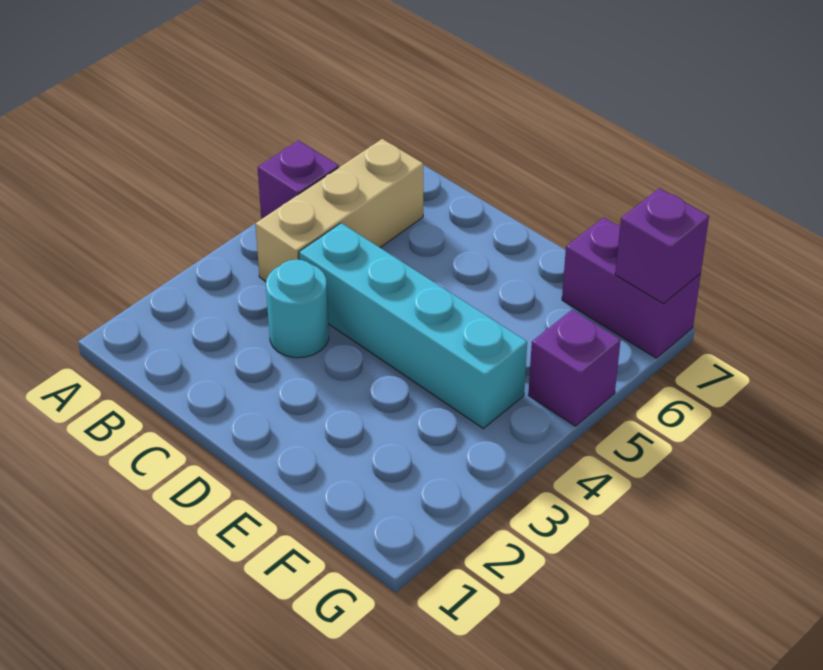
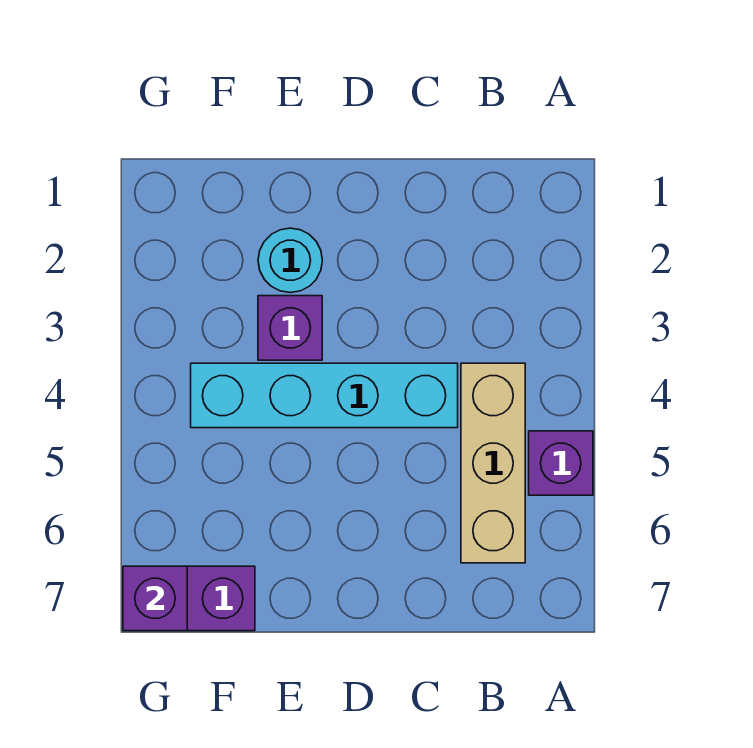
cyan round brick C3 level 1 -> cyan round brick E2 level 1
purple brick G5 level 1 -> purple brick E3 level 1

